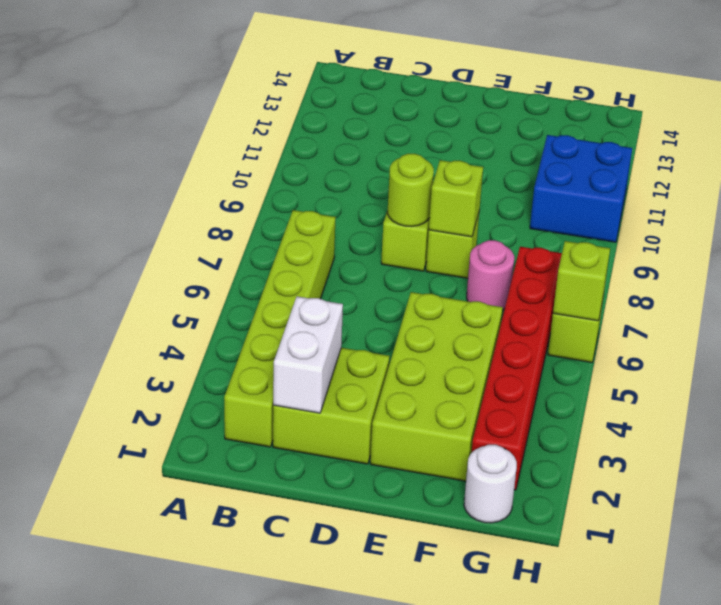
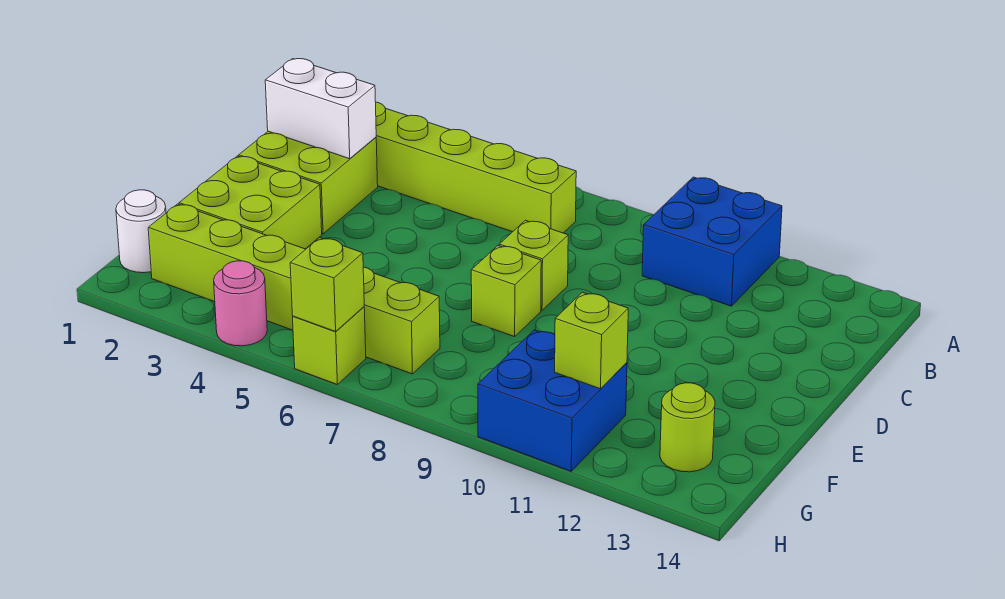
none -> blue brick A10:B11 level 1
lime round brick D8 level 2 -> lime round brick G13 level 1
lime brick E2:F5 level 1 -> lime brick E2:F3 level 1
lime brick E8 level 2 -> lime brick G11 level 2
pink round brick F7 level 1 -> pink round brick H4 level 1
red brick G2:G7 level 1 -> lime brick G2:G7 level 1

